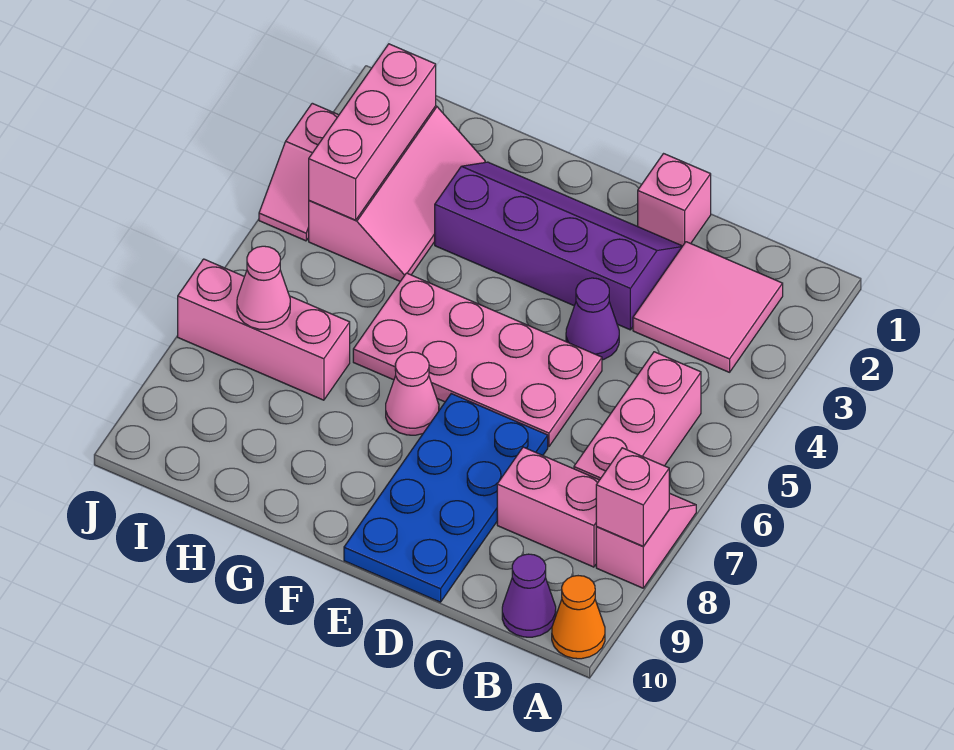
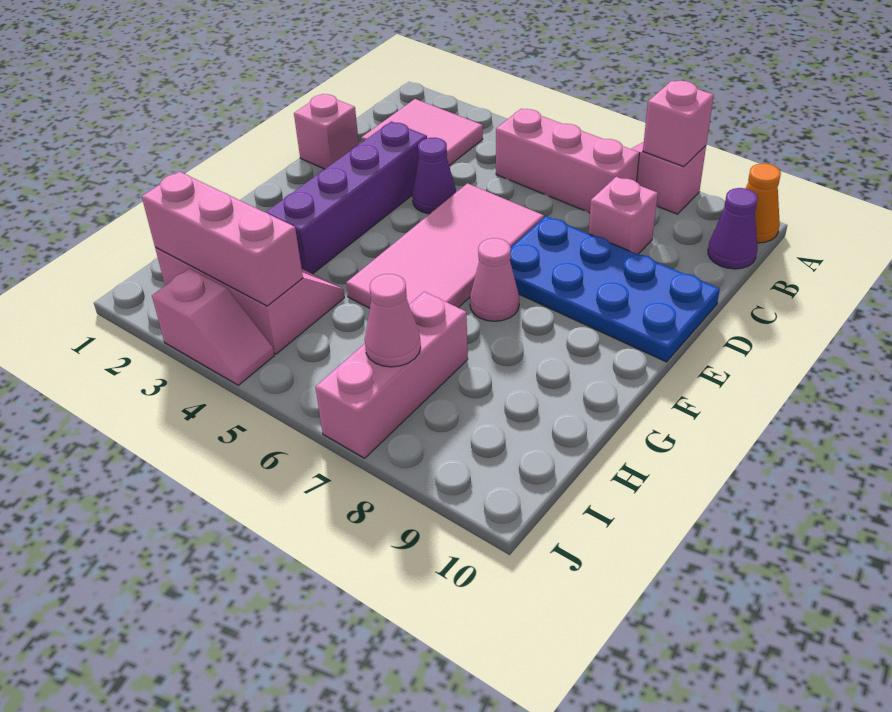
pink brick B8:C8 level 1 -> pink brick C8 level 1
pink plate D5:G6 level 1 -> pink tile D5:G6 level 1

